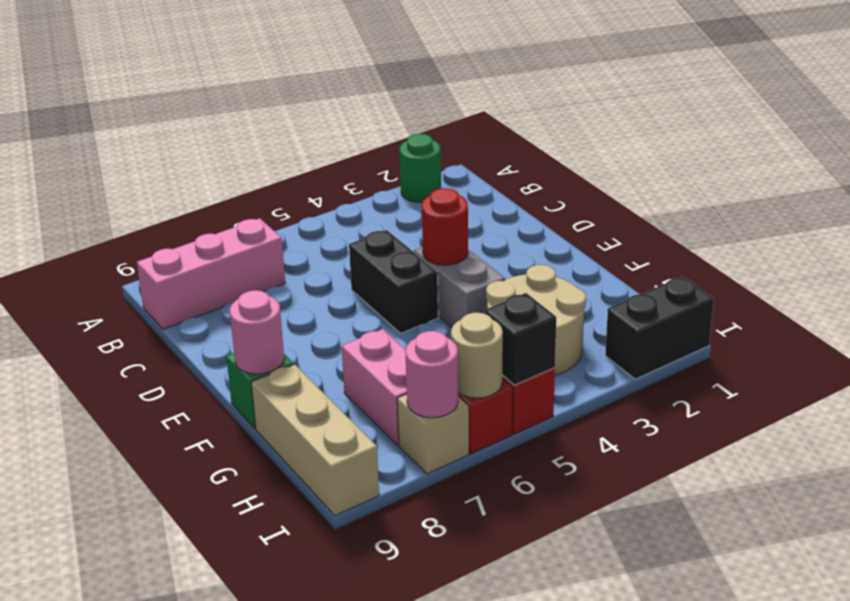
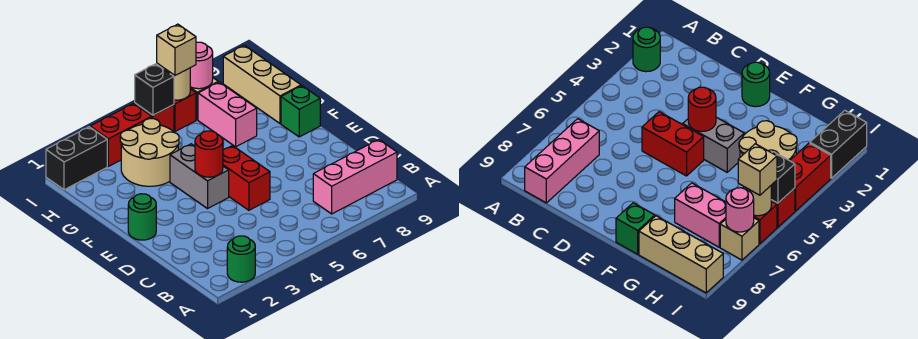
black brick D5:E5 level 1 -> red brick D5:E5 level 1
none -> green round brick E1 level 1
pink round brick F9 level 2 -> none
none -> red brick I3:I4 level 1
none -> tan brick I6 level 3

